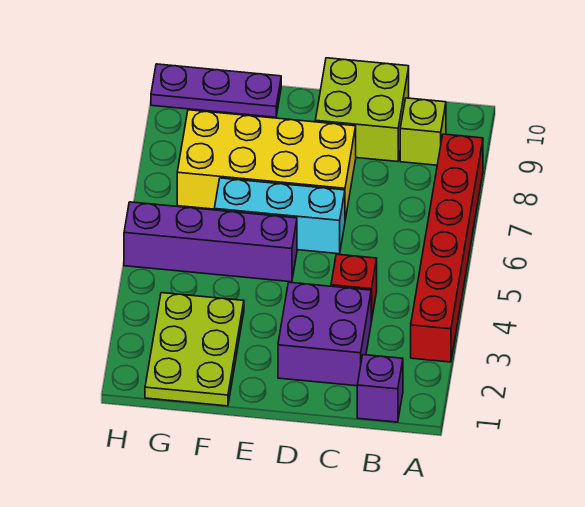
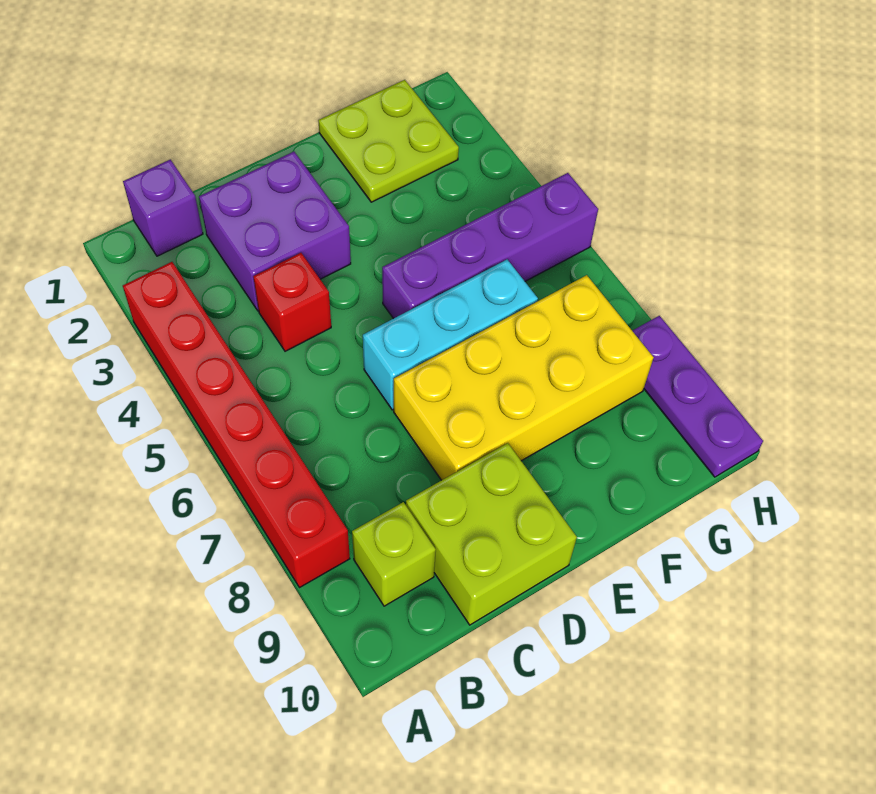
lime plate F1:G3 level 1 -> lime plate F1:G2 level 1
purple plate F10:H10 level 1 -> purple plate H8:H10 level 1

